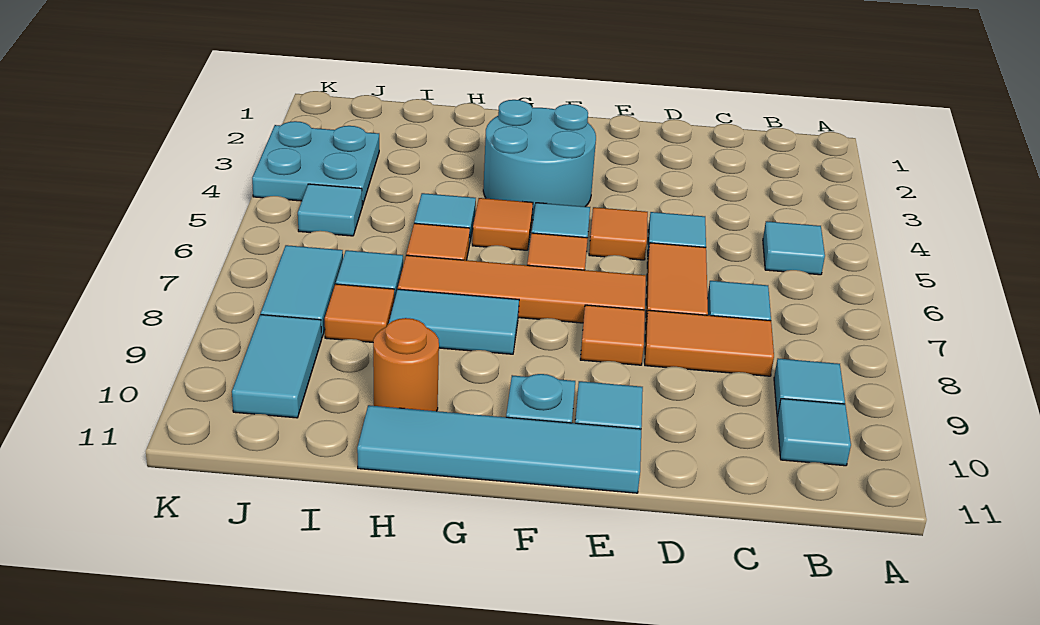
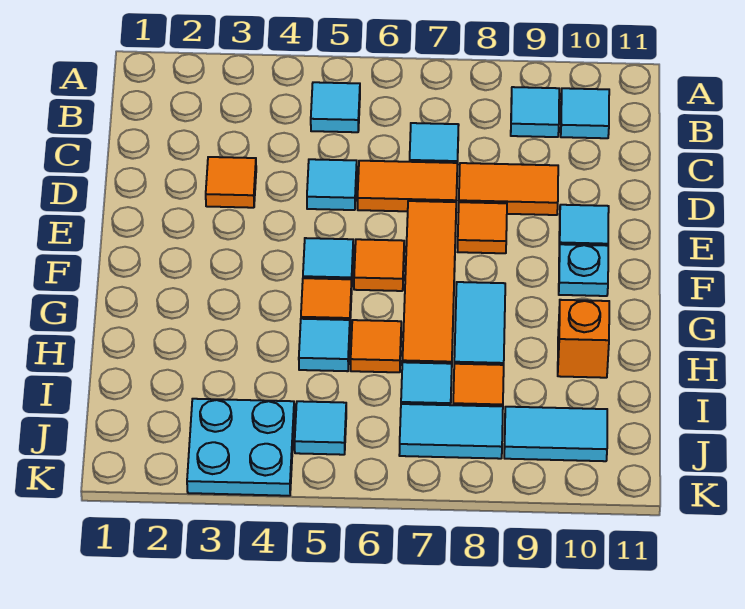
orange tile C8:D8 level 1 -> orange tile D8:D9 level 1
orange tile E5 level 1 -> orange tile D3 level 1
cyan tile E11:H11 level 1 -> none
cyan round brick F3:G4 level 1 -> none
orange round brick H10 level 1 -> orange brick H10 level 1

